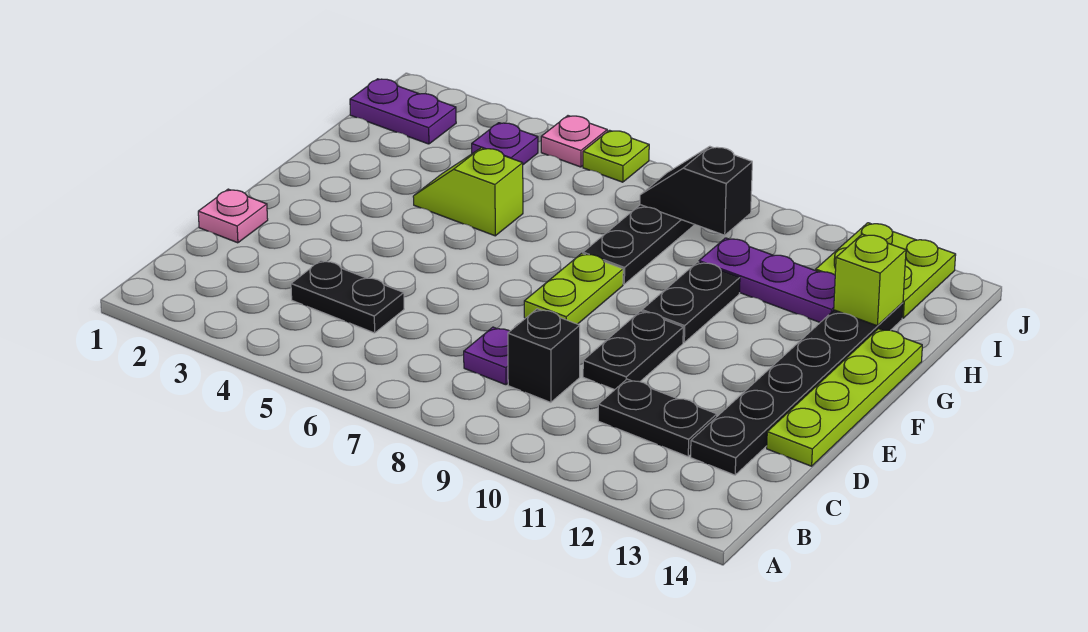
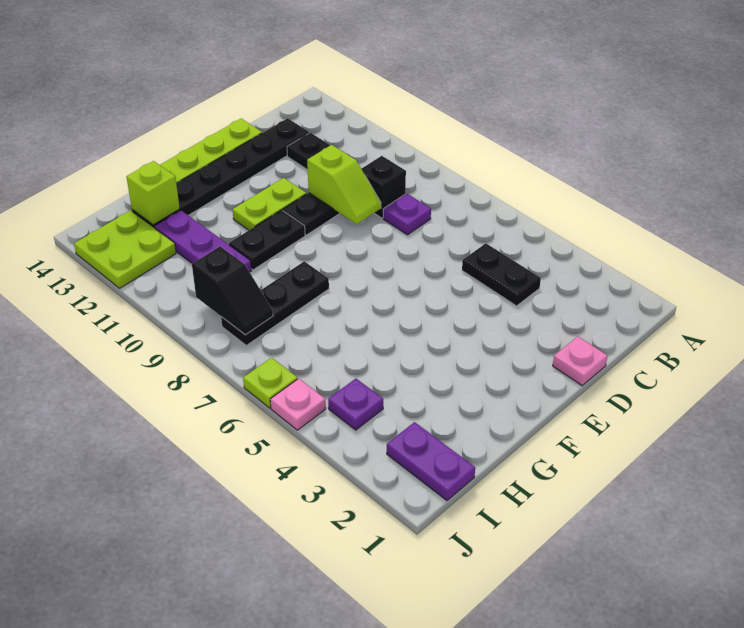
lime plate E8:F8 level 1 -> lime plate E11:F11 level 1
lime slope G4:G5 level 1 top 5 -> lime slope D9:D10 level 2 top 10

